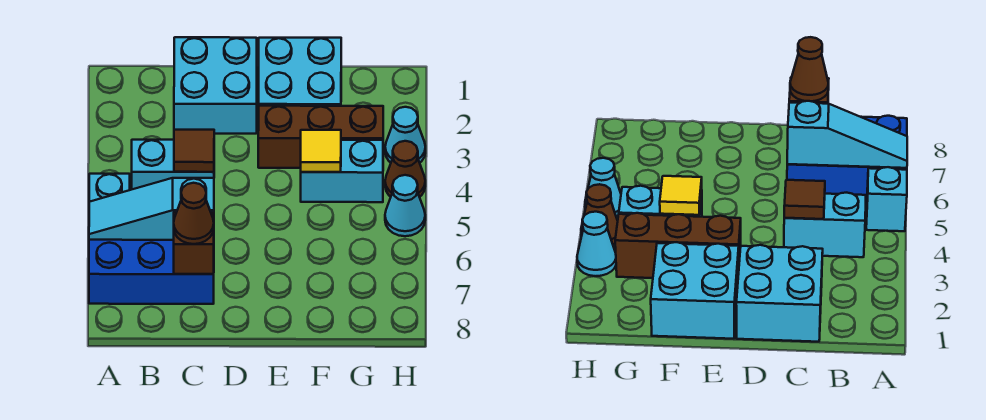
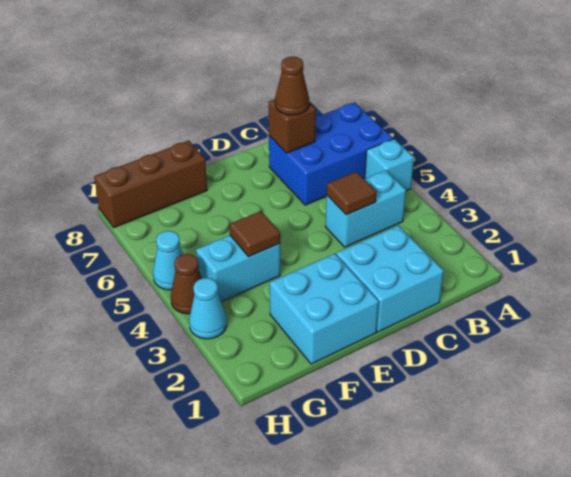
cyan slope A6:C6 level 2 top C -> none
brown brick E3:G3 level 1 -> brown brick F8:H8 level 1
yellow tile F4 level 2 -> brown tile F4 level 2

